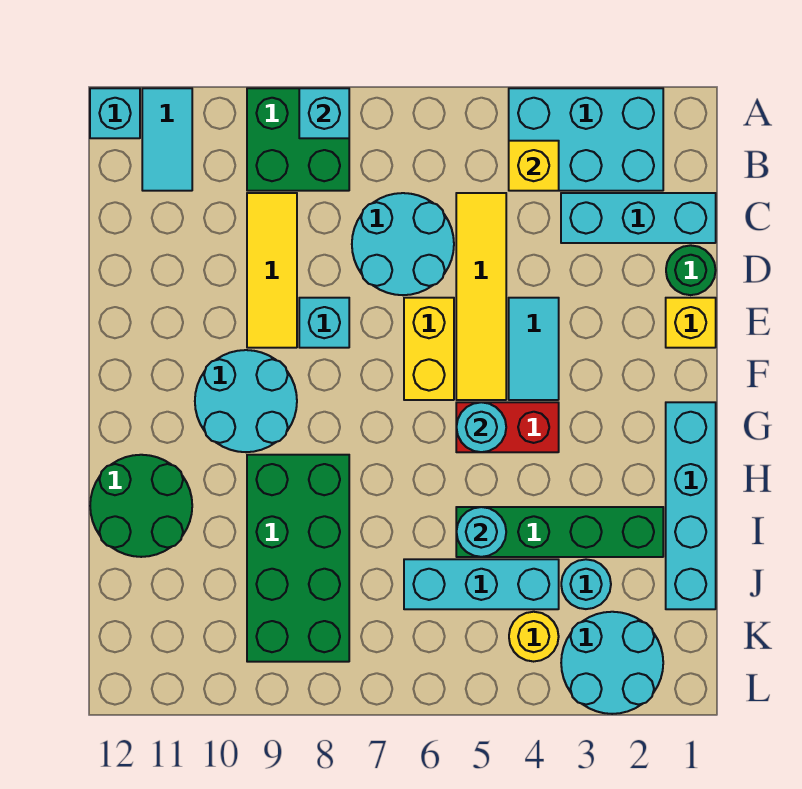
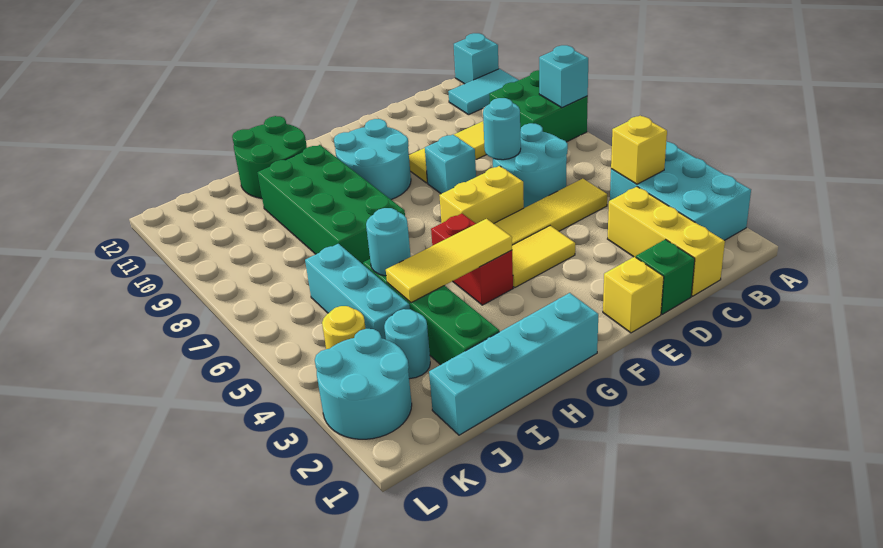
cyan brick C1:C3 level 1 -> yellow brick C1:C3 level 1
green round brick D1 level 1 -> green brick D1 level 1
cyan tile E4:F4 level 1 -> yellow tile E4:F4 level 1
none -> yellow tile G4:I4 level 2
cyan round brick G5 level 2 -> cyan round brick D7 level 2
green brick H8:K9 level 1 -> green brick H7:I10 level 1

